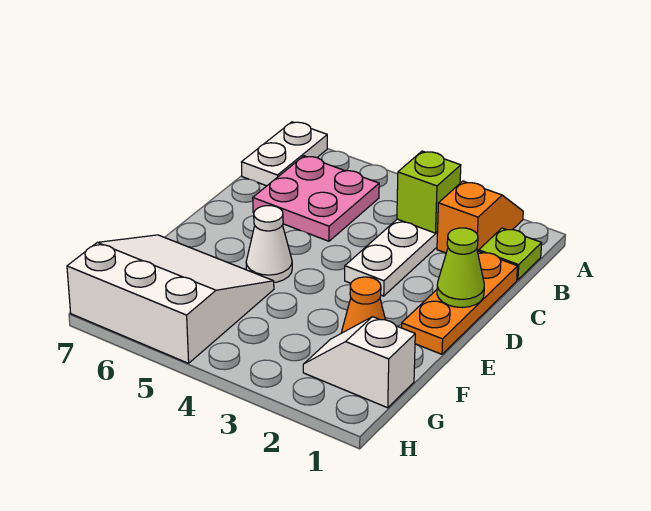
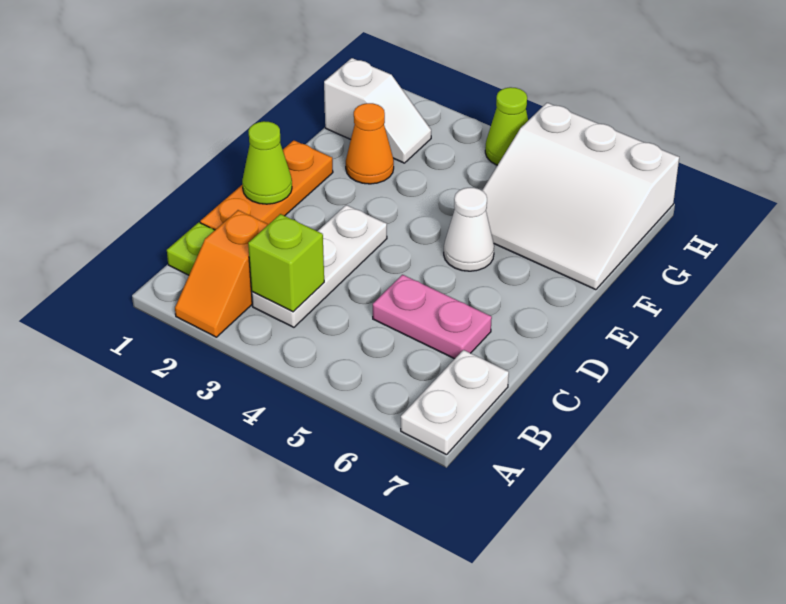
pink plate B5:C6 level 1 -> pink plate C5:C6 level 1
none -> lime cone H4 level 1

